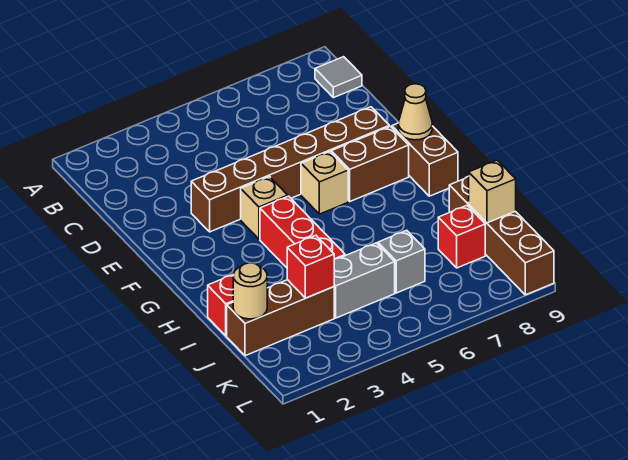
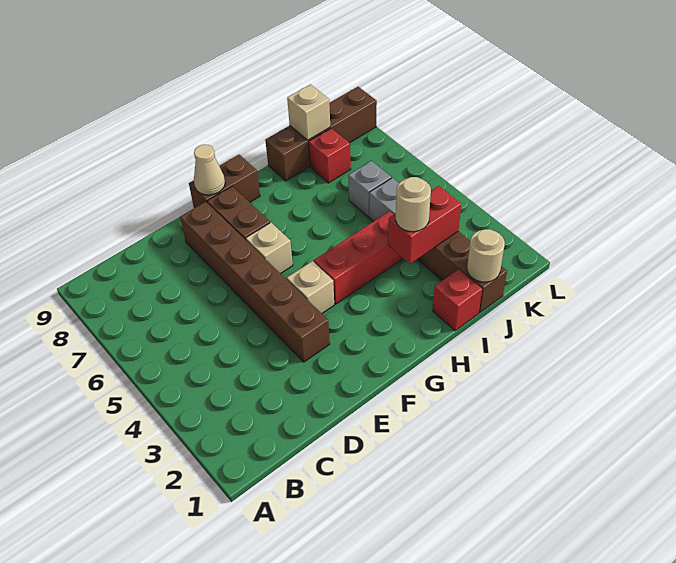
grey tile B9 level 1 -> none
none -> tan round brick I3 level 3
red brick J3 level 2 -> red brick I3:J3 level 2

